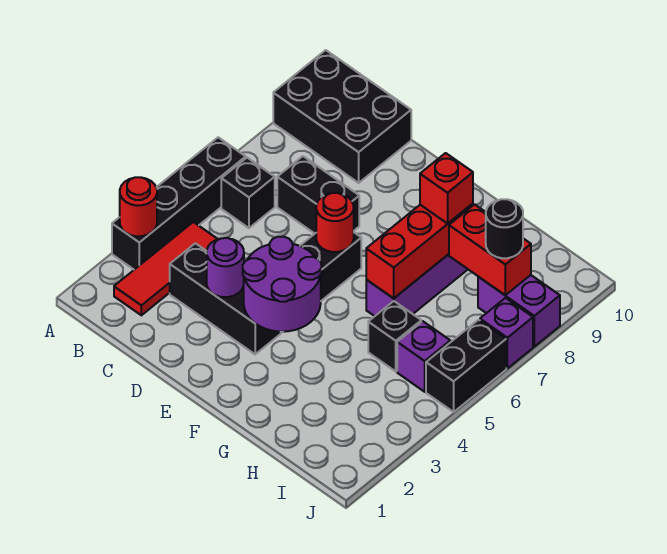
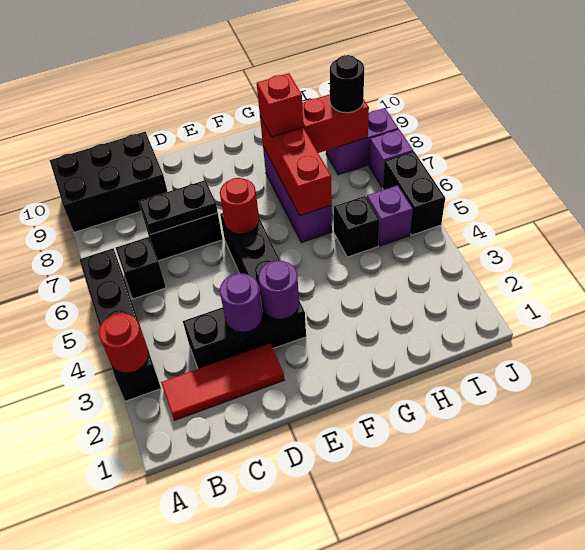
red tile B2:B4 level 1 -> red tile B2:D2 level 1
none -> black plate C7:D7 level 2
purple round brick E3:F4 level 2 -> purple round brick E3 level 2

